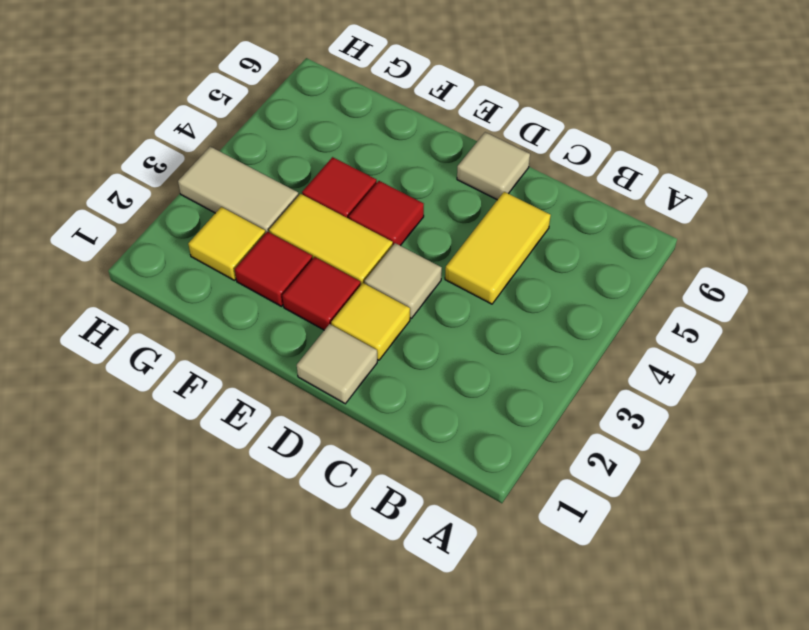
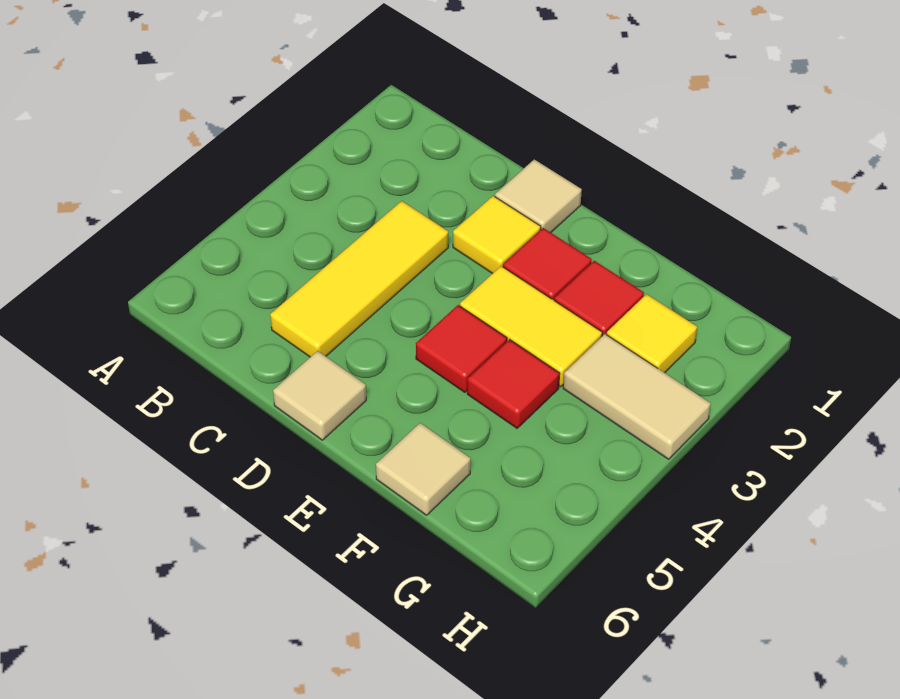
yellow tile C4:C5 level 1 -> yellow tile C3:C5 level 1
tan tile D3 level 1 -> tan tile F6 level 1

